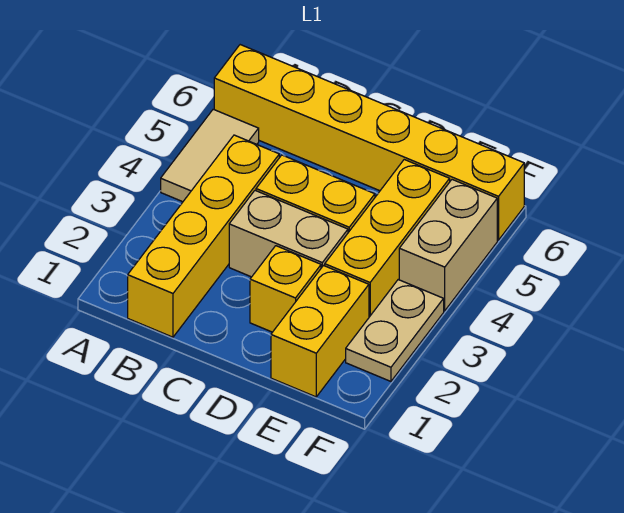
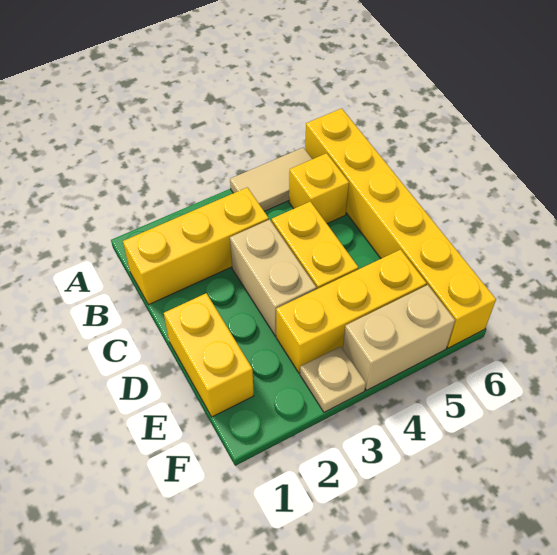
yellow brick B1:B4 level 1 -> yellow brick B1:B3 level 1
yellow brick D2 level 1 -> yellow brick B5 level 1
yellow brick E1:E2 level 1 -> yellow brick D1:E1 level 1
tan plate F2:F3 level 1 -> tan plate F3 level 1

